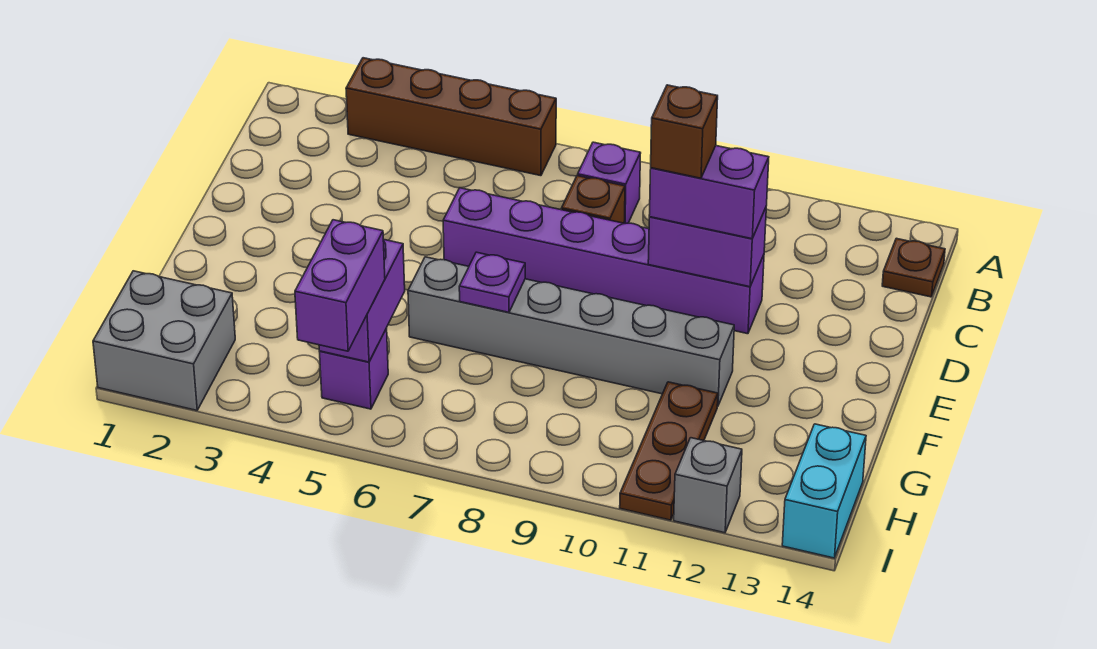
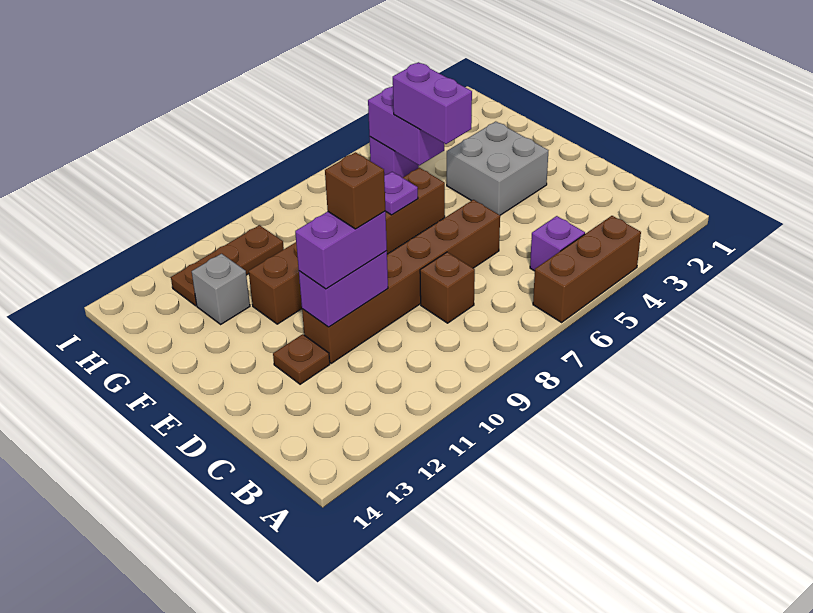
brown brick A3:A6 level 1 -> brown brick A4:A6 level 1
purple brick B8 level 1 -> purple brick B5 level 1
brown plate B14 level 1 -> brown plate D12 level 1
purple brick D6:D11 level 1 -> brown brick D6:D11 level 1
grey brick F6:F11 level 1 -> brown brick F6:F11 level 1
brown plate G11:I11 level 1 -> brown plate H10:H12 level 1
grey brick H1:I2 level 1 -> grey brick E3:F4 level 1
purple brick H5:I5 level 3 -> purple brick F5:G5 level 3
cyan brick H14:I14 level 1 -> none
grey brick I12 level 1 -> grey brick G12 level 1

